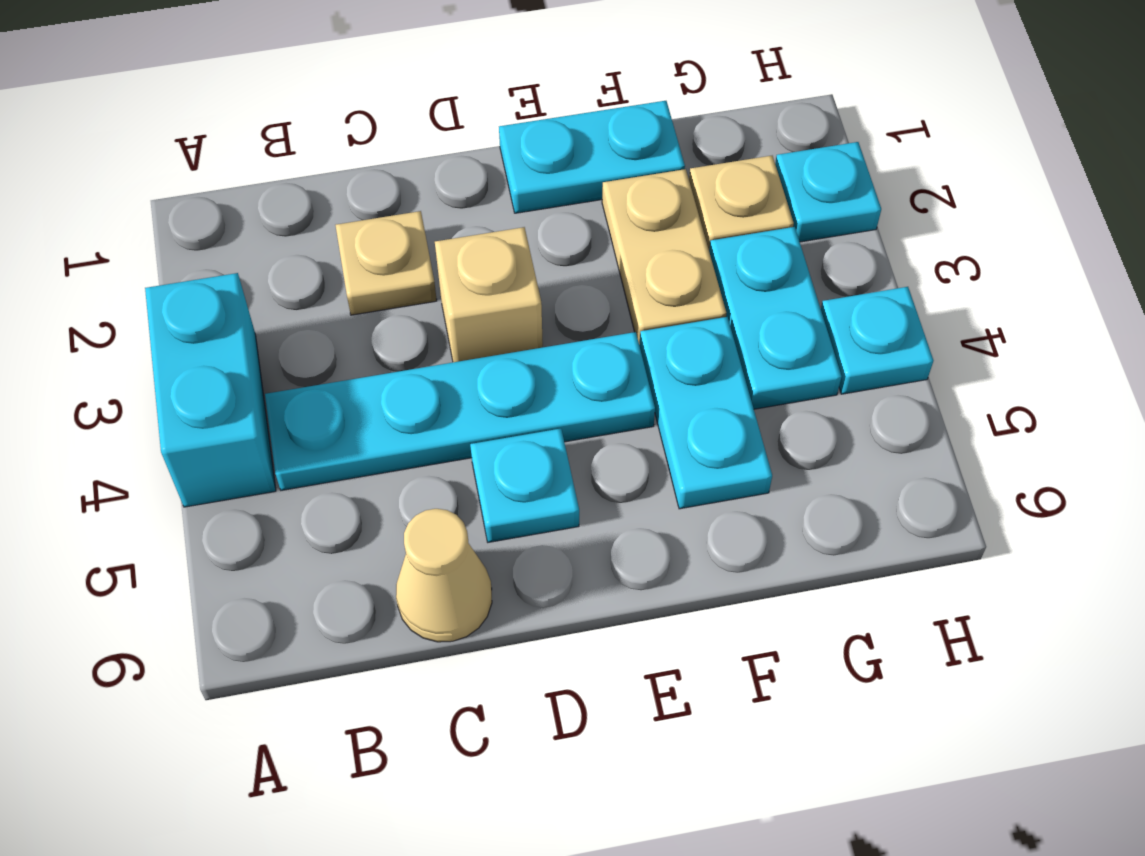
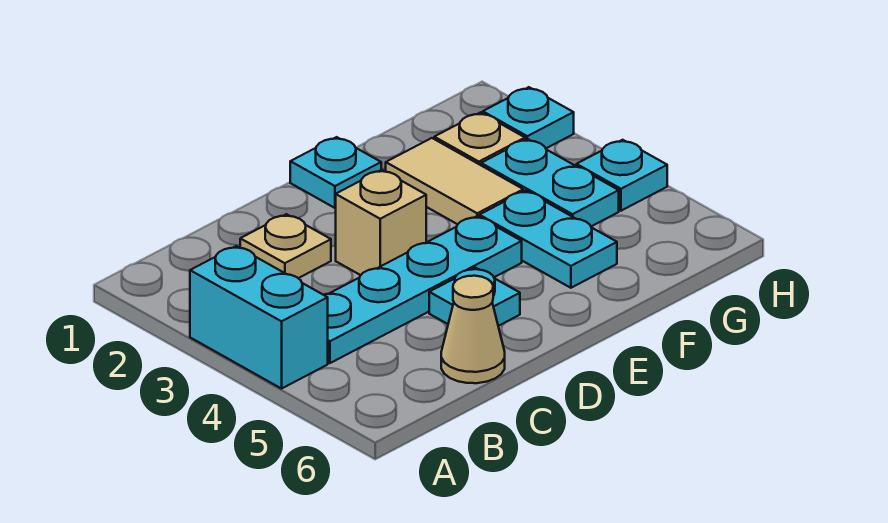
cyan plate E1:F1 level 1 -> cyan plate E1 level 1
tan plate F2:F3 level 1 -> tan tile F2:F3 level 1

